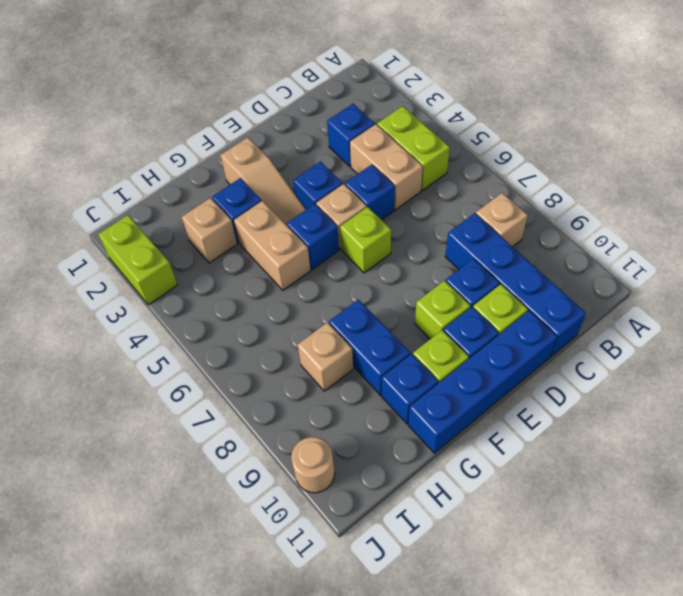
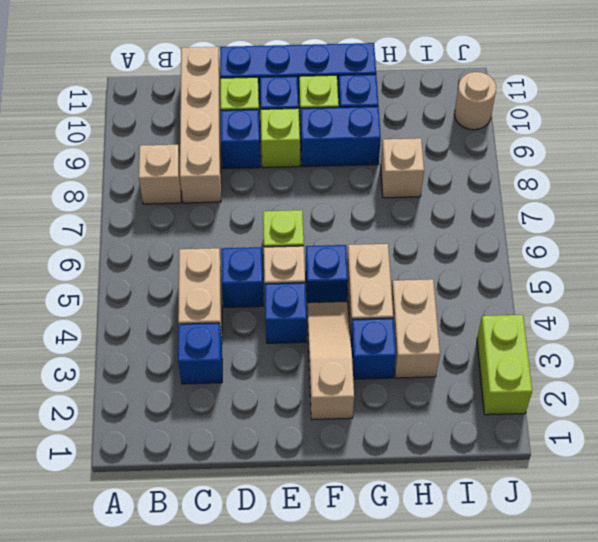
lime brick B4:B5 level 1 -> none
blue brick C8:C11 level 1 -> tan brick C8:C11 level 1
blue brick G8:G9 level 1 -> blue brick F9:G9 level 1
tan brick H3 level 1 -> tan brick H3:H4 level 1

